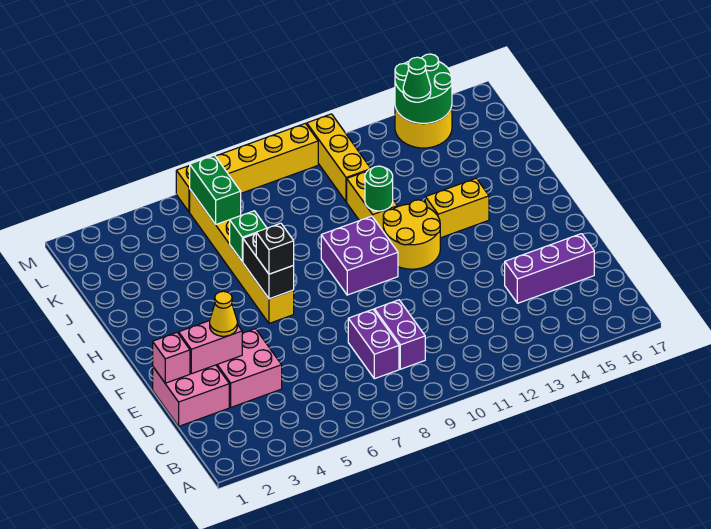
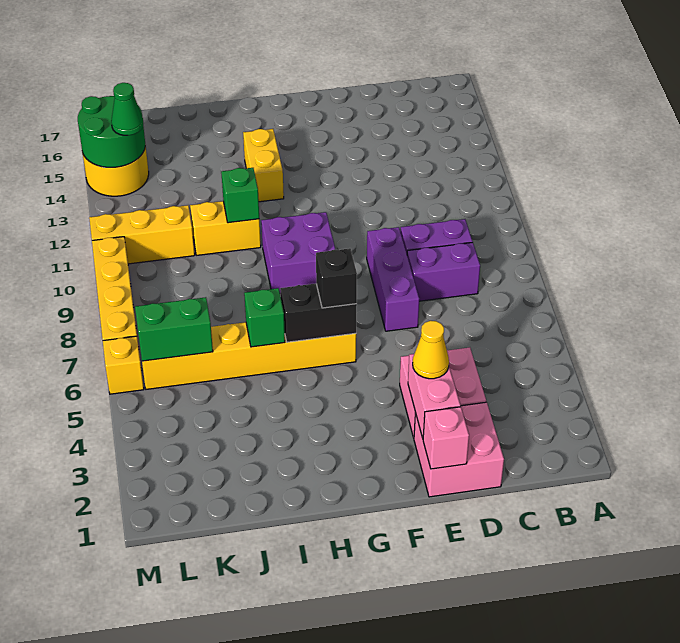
purple brick D14:D16 level 1 -> purple brick E7:E9 level 1
yellow round brick G11:H12 level 1 -> none
green round brick I11 level 2 -> green brick I11 level 2

